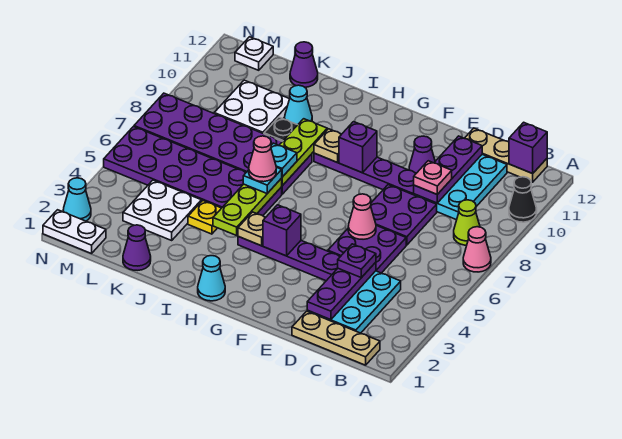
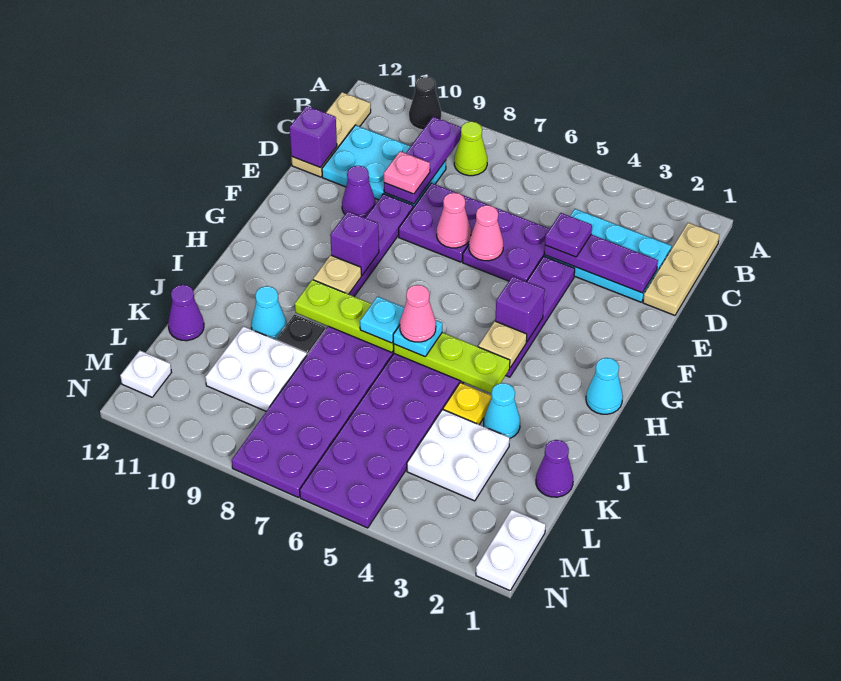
pink cone A7 level 1 -> pink cone E7 level 2
purple brick B12 level 2 -> purple brick D12 level 2
purple plate D9:D11 level 2 -> purple plate B9:D9 level 2
cyan cone N2 level 1 -> cyan cone J3 level 1

